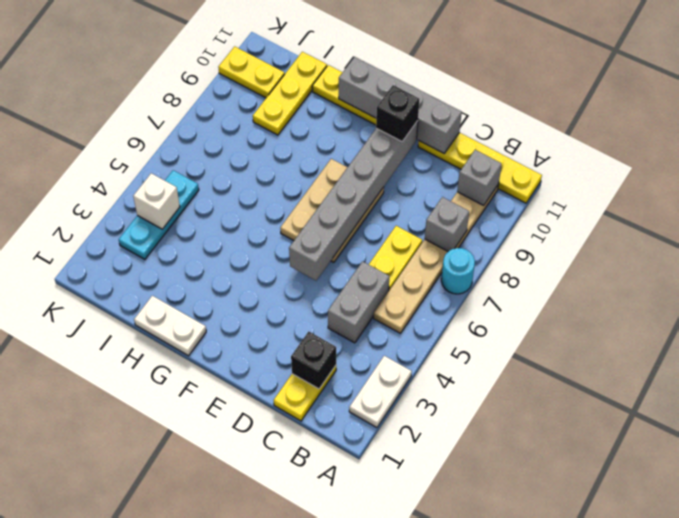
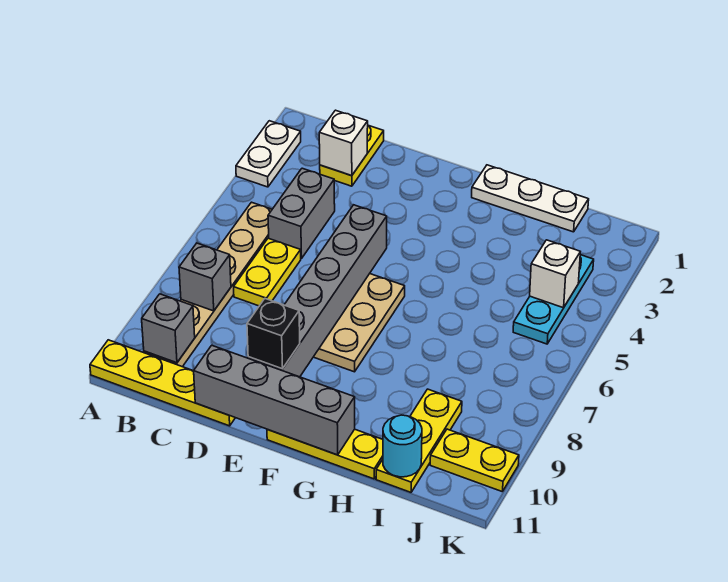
cyan round brick A7 level 1 -> cyan round brick I11 level 2
black brick C2 level 2 -> white brick C2 level 2
white plate G1:H1 level 1 -> white plate G1:I1 level 1

